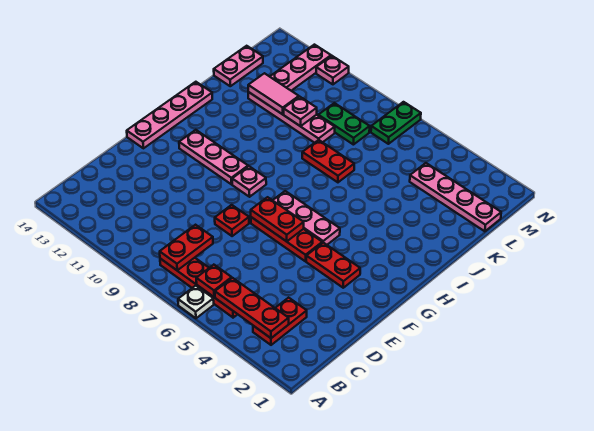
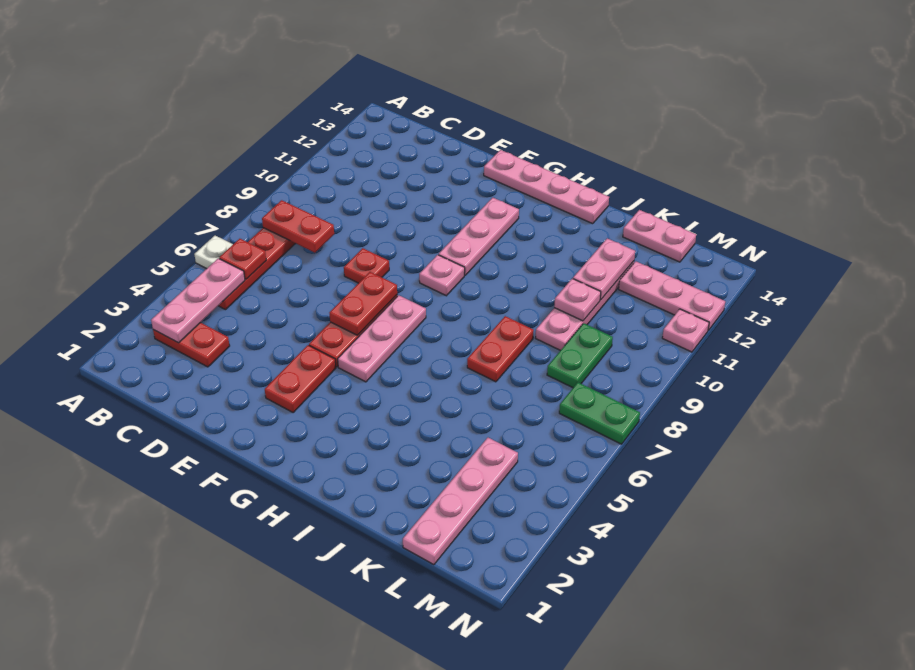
red plate B3:B5 level 2 -> pink plate B3:B5 level 2
pink tile K11:K12 level 2 -> pink plate K11:K12 level 2

